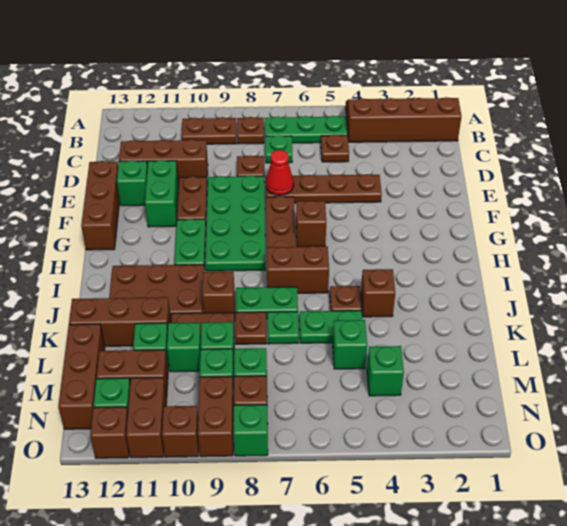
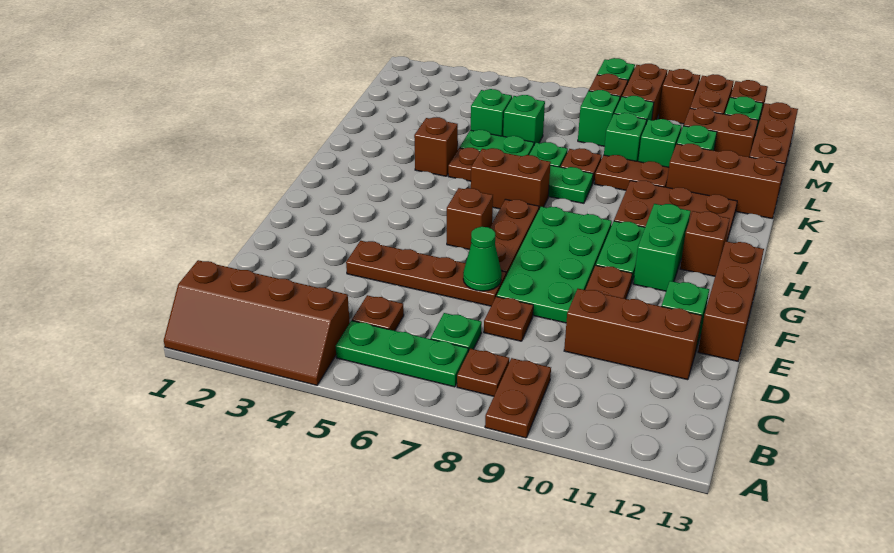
brown plate B9:B10 level 1 -> brown plate A9:B9 level 1
red cone E7 level 2 -> green cone E7 level 2
green brick E11:F11 level 1 -> green brick G11:H11 level 1
brown brick J9 level 1 -> brown brick H12 level 1
green brick M4 level 1 -> green brick L6 level 1

